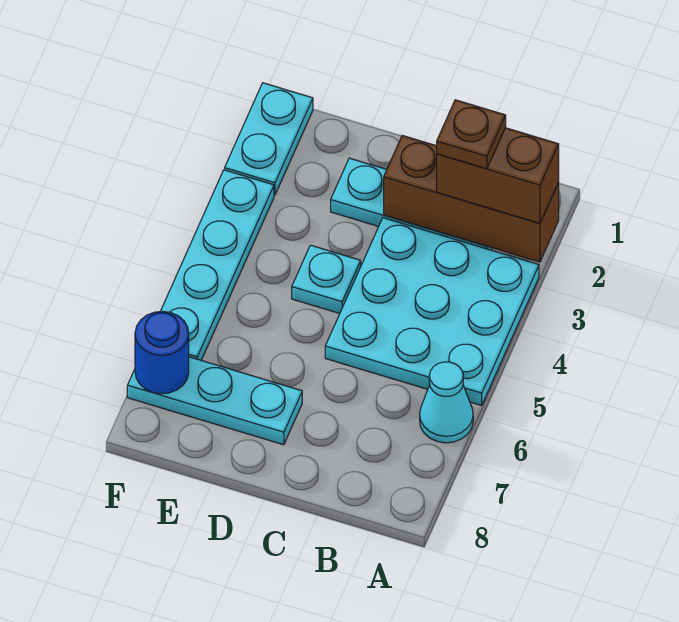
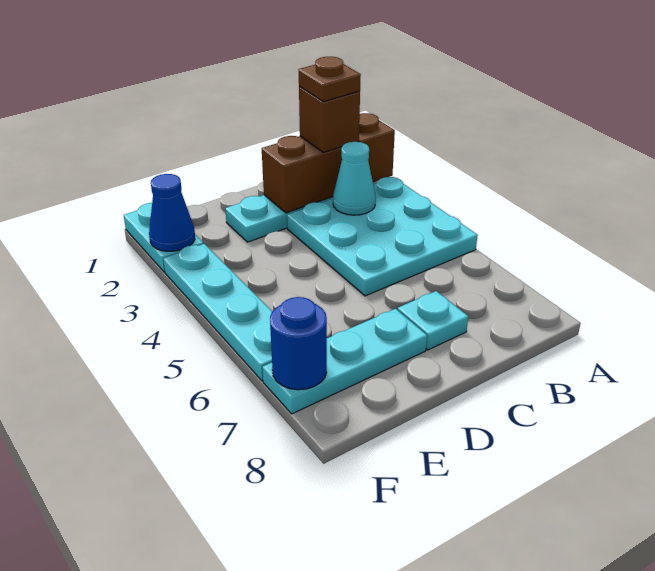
brown brick A2:B2 level 3 -> brown brick B2 level 3
cyan cone A6 level 1 -> cyan cone B3 level 2
cyan plate D4 level 1 -> cyan plate C7 level 1
none -> blue cone F2 level 2

